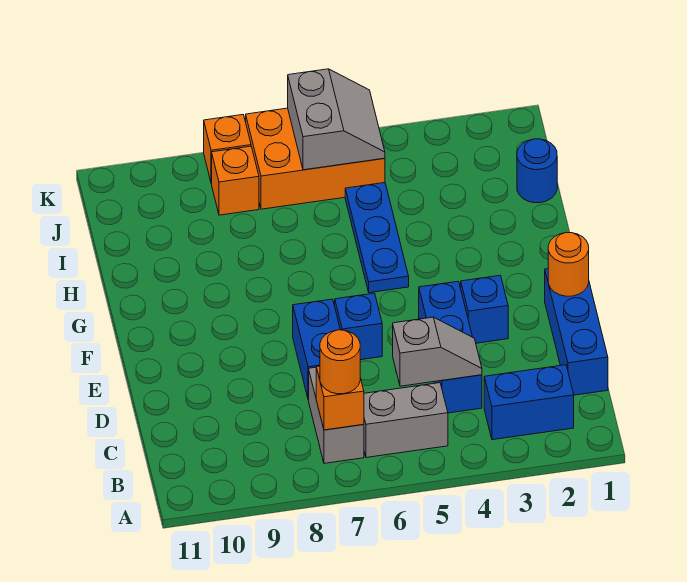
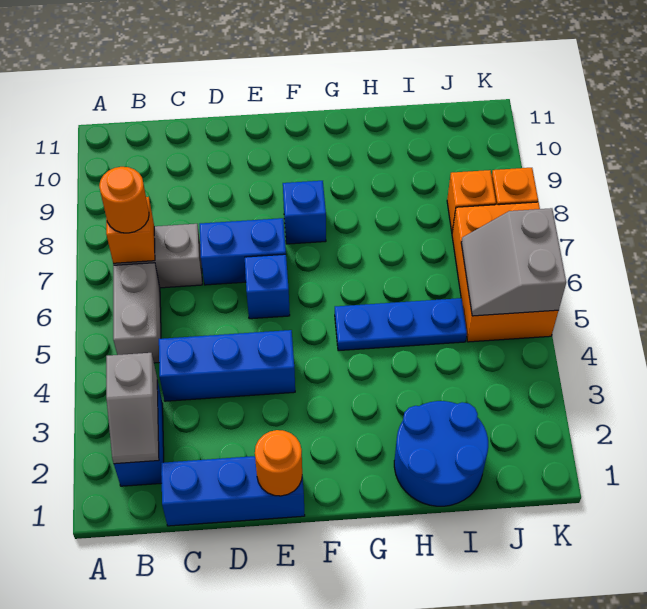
grey slope C4:C5 level 2 top 5 -> grey slope B2:B3 level 2 top 3
blue brick E3 level 1 -> blue brick F8 level 1
blue round brick I1 level 1 -> blue round brick H1:I2 level 1
grey slope J5:K6 level 2 top 6 -> grey slope J5:K6 level 2 top K

